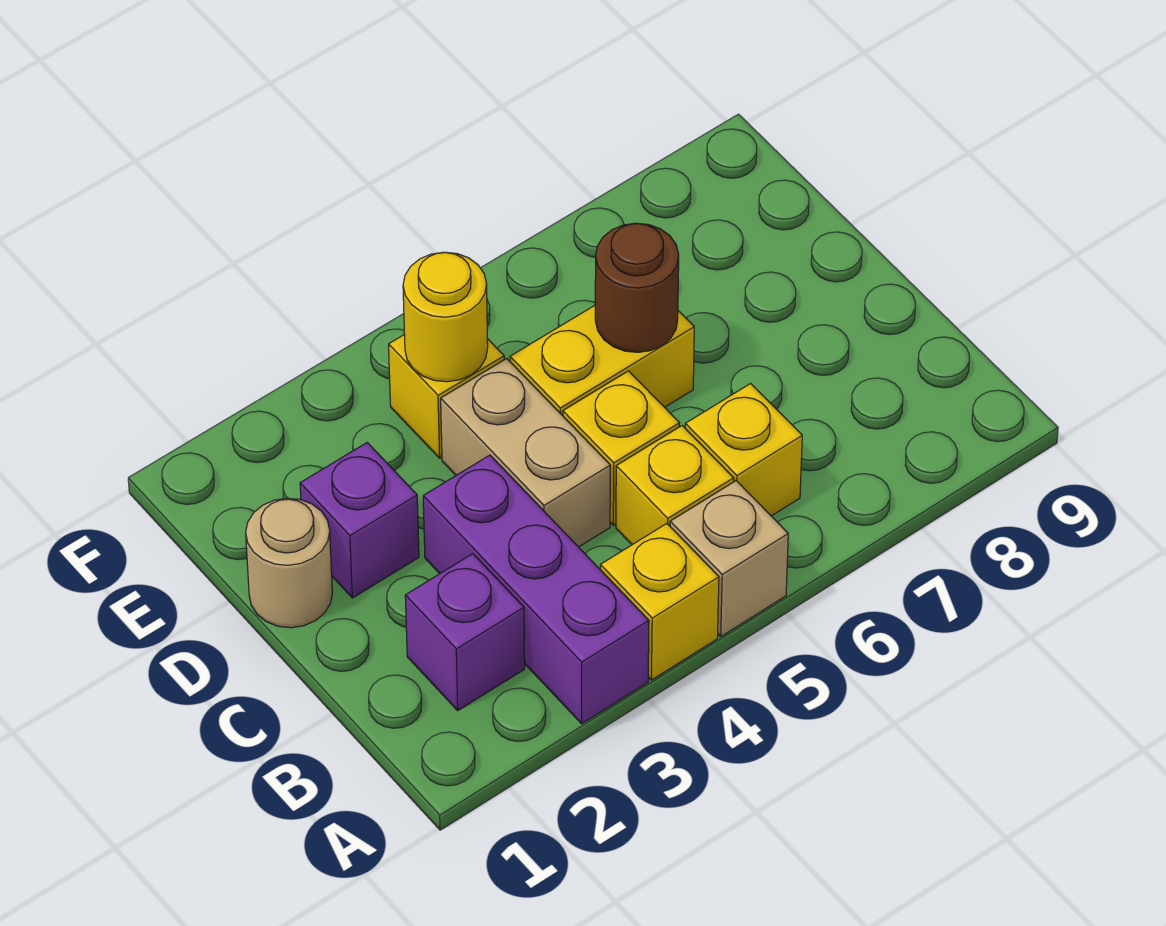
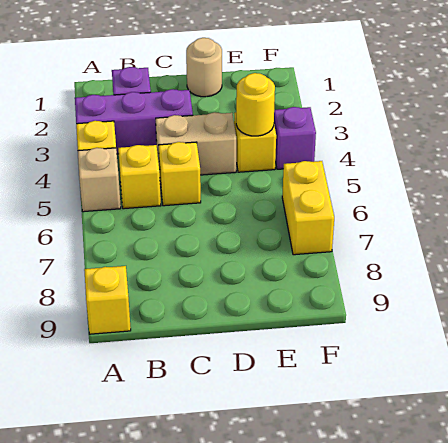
yellow brick B6 level 1 -> yellow brick A9 level 1
purple brick D2 level 1 -> purple brick F4 level 1
yellow brick D5:D6 level 1 -> yellow brick F6:F7 level 1
brown round brick D6 level 2 -> none

